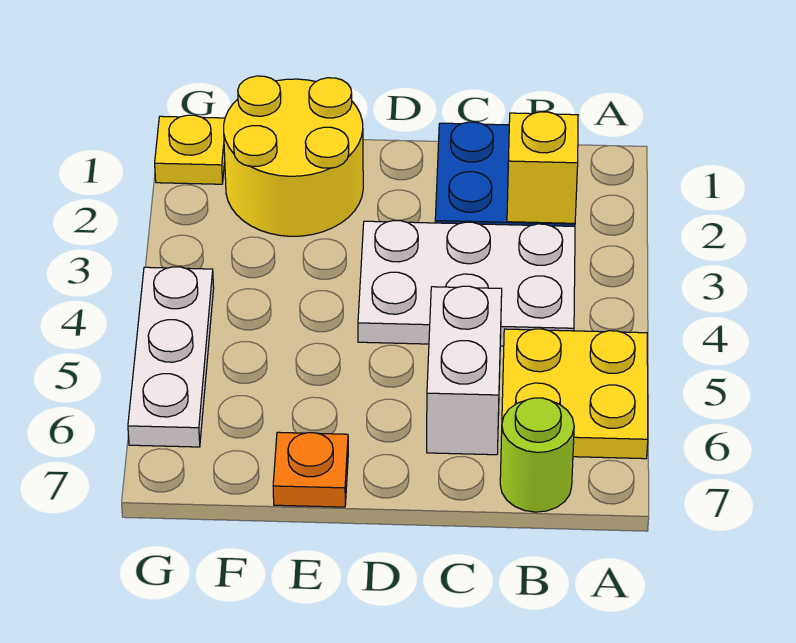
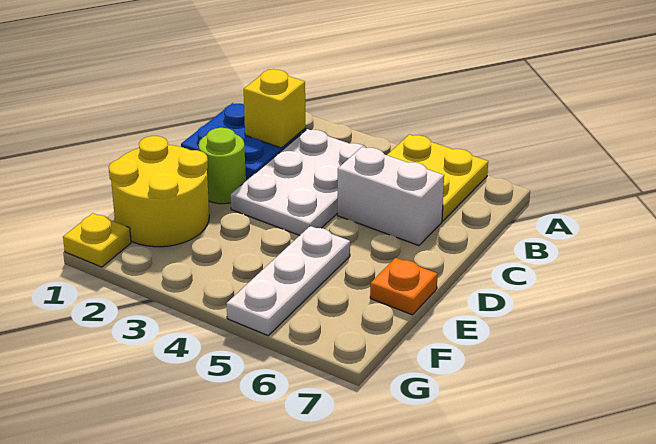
lime round brick B7 level 1 -> lime round brick D2 level 1
white plate G4:G6 level 1 -> white plate E5:G5 level 1

